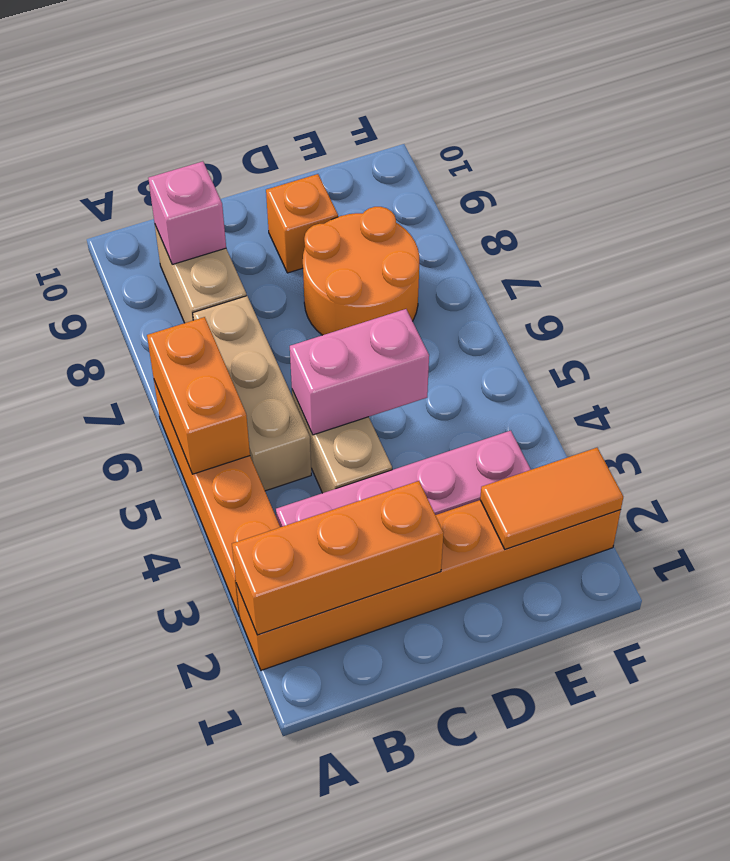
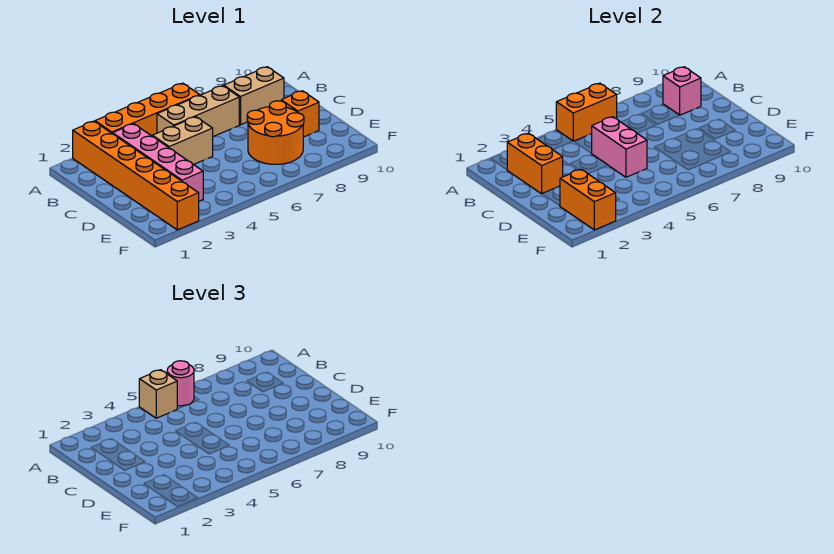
orange brick A2:C2 level 2 -> orange brick B2:C2 level 2
none -> tan brick A5 level 3
none -> pink round brick A6 level 3
orange tile E2:F2 level 2 -> orange brick E2:F2 level 2

